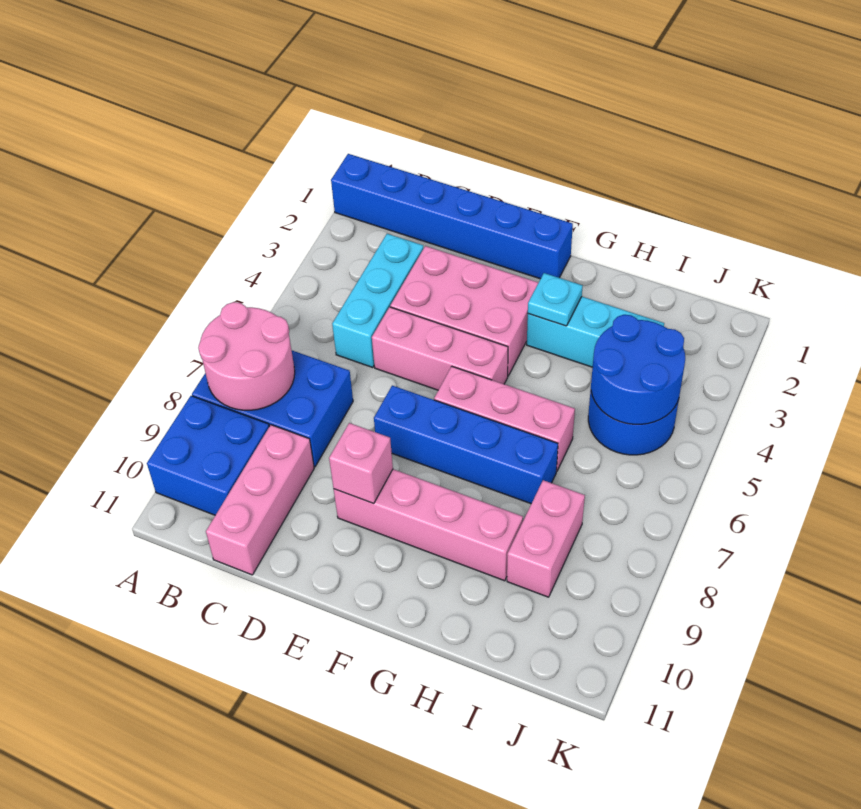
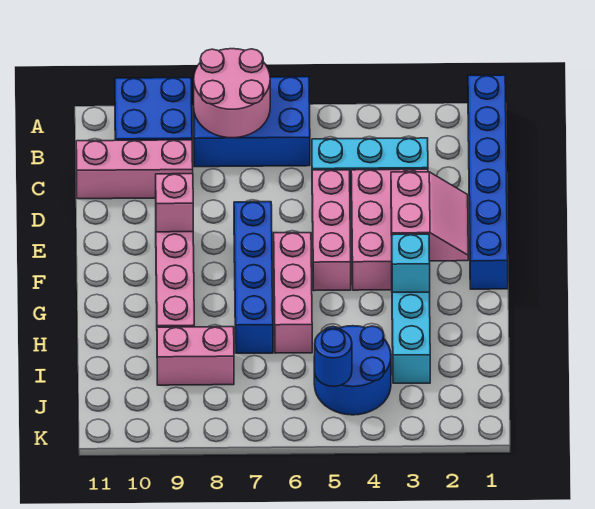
blue brick A7:C8 level 1 -> blue brick A6:B8 level 1
none -> pink slope E2:F3 level 2 top 3
cyan plate G3 level 2 -> cyan brick G3 level 2
blue round brick I4:J5 level 2 -> blue round brick J5 level 2

